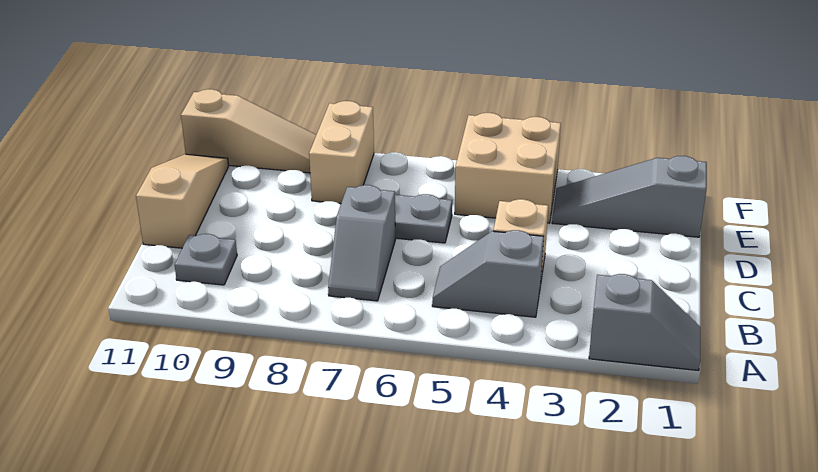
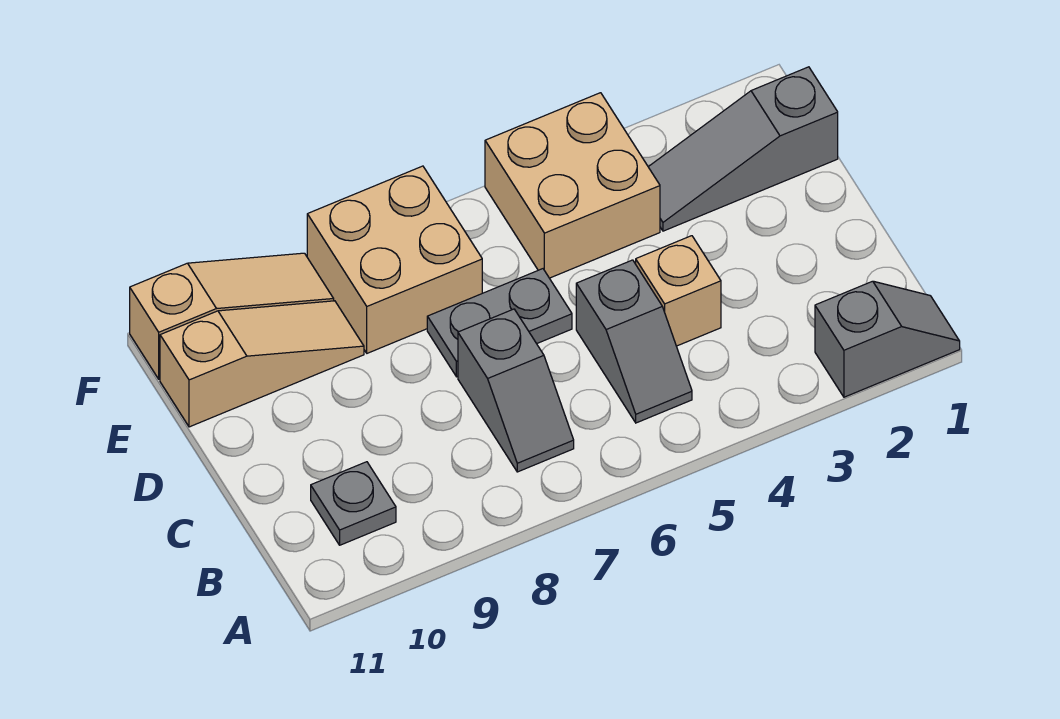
grey slope B4:B5 level 1 top 4 -> grey slope B5:C5 level 1 top C
tan slope C11:E11 level 1 top C -> tan slope E9:E11 level 1 top 11
tan brick E8:F8 level 1 -> tan brick E7:F8 level 1

